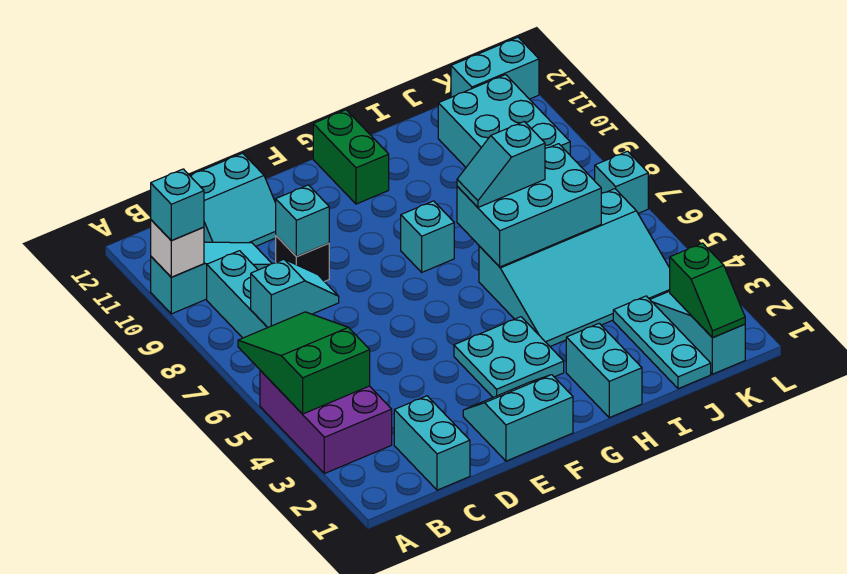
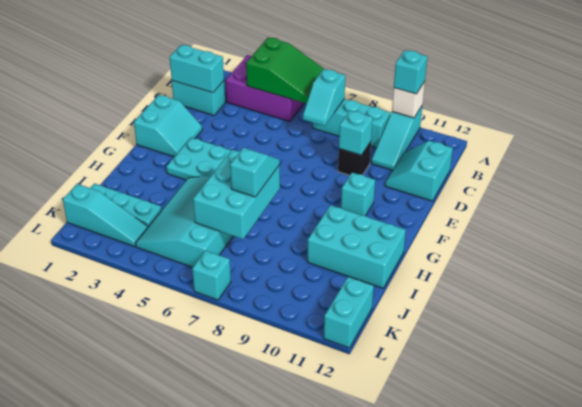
cyan brick G8 level 1 -> cyan brick F10 level 1
green brick G11:G12 level 1 -> none
cyan brick H1:H2 level 1 -> cyan brick C1:C2 level 2
cyan brick J9:K11 level 1 -> cyan brick H10:I12 level 1
green slope K1:K2 level 2 top 2 -> none

